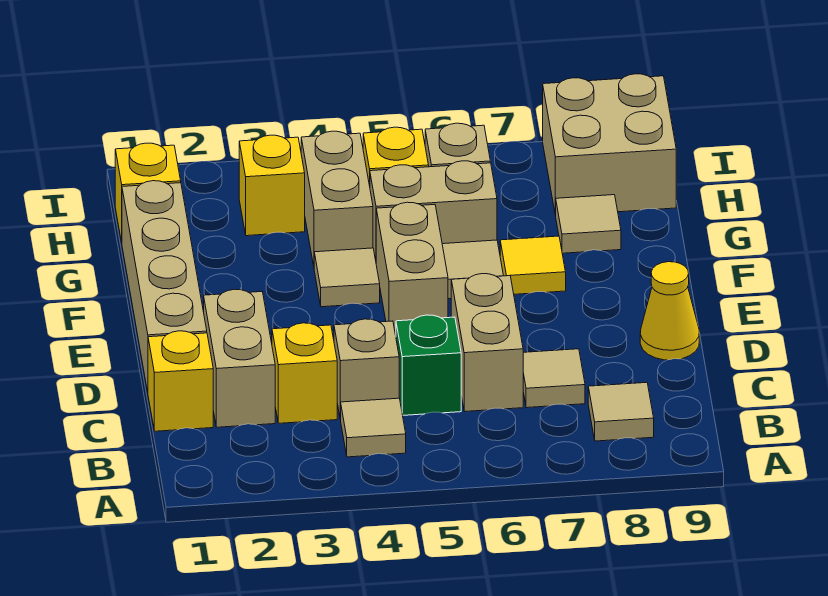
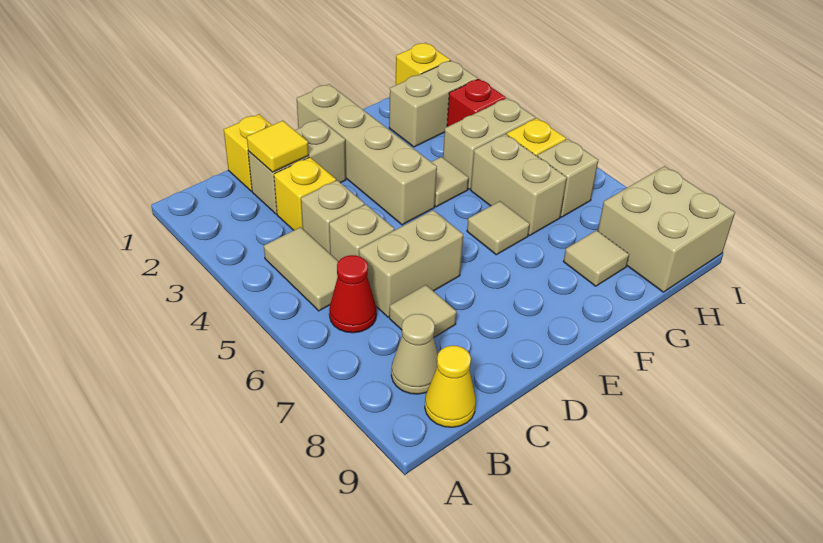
tan tile B4 level 1 -> tan tile B4:B5 level 1
none -> red cone B6 level 1
tan tile B8 level 1 -> tan cone B8 level 1
green brick C5 level 1 -> tan brick C5 level 1
tan brick D1:G1 level 1 -> tan brick E1:E4 level 1
yellow cone D9 level 1 -> yellow cone B9 level 1
tan brick E5:F5 level 1 -> tan brick G2:H2 level 1
yellow tile F7 level 1 -> yellow tile C2 level 2
yellow brick H3 level 1 -> red brick H3 level 1

